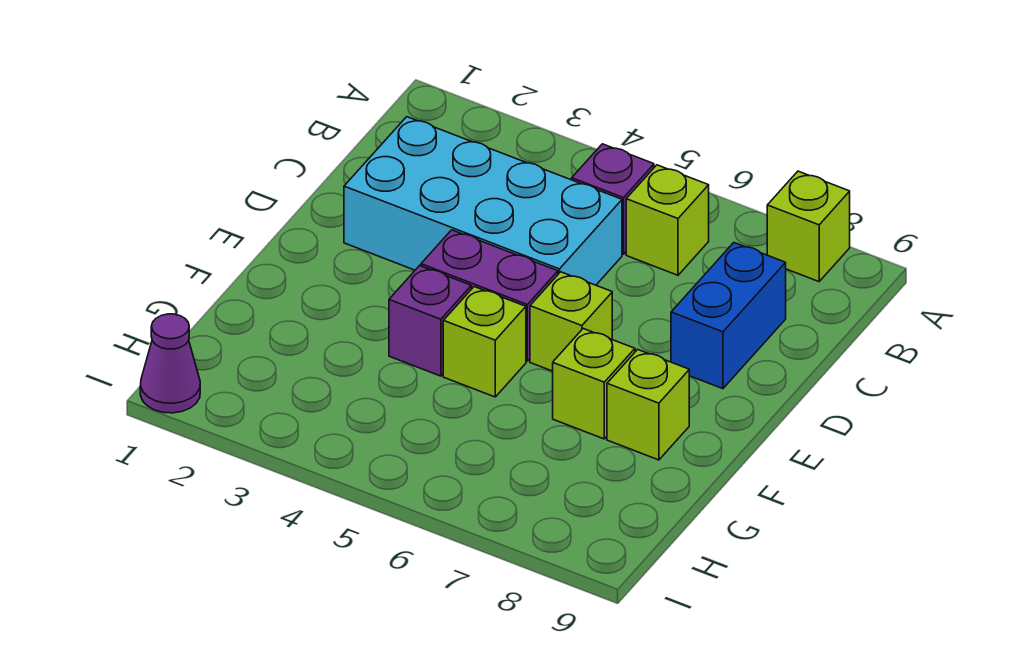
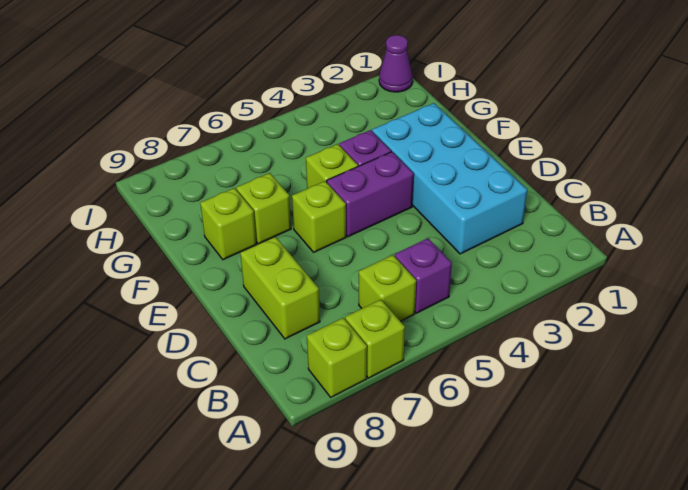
none -> lime brick A7 level 1
cyan brick C2:D5 level 1 -> cyan brick C2:F3 level 1
blue brick C8:D8 level 1 -> lime brick C8:D8 level 1

